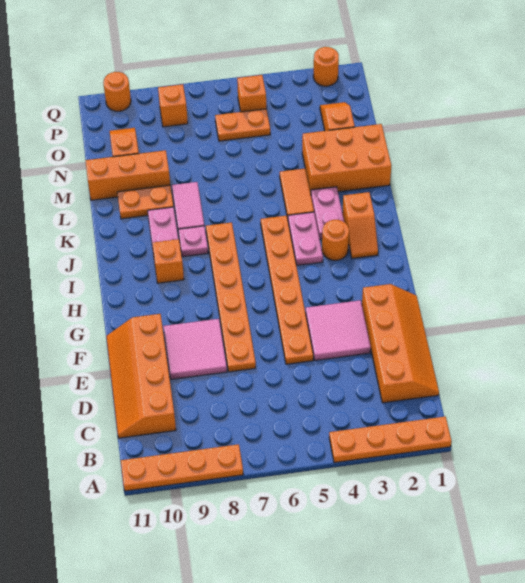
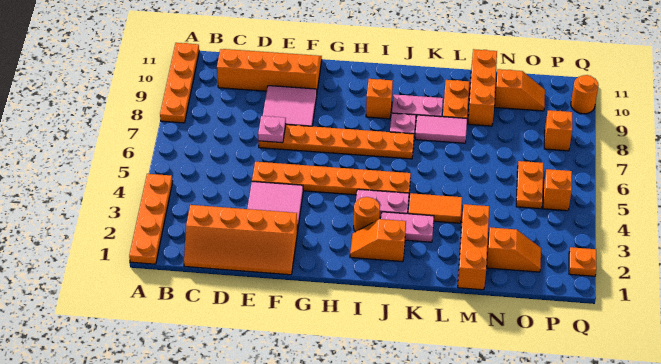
none -> pink plate E7 level 2
orange brick L1:M3 level 1 -> orange brick M1:M3 level 1
orange round brick Q2 level 1 -> orange plate Q2 level 1

